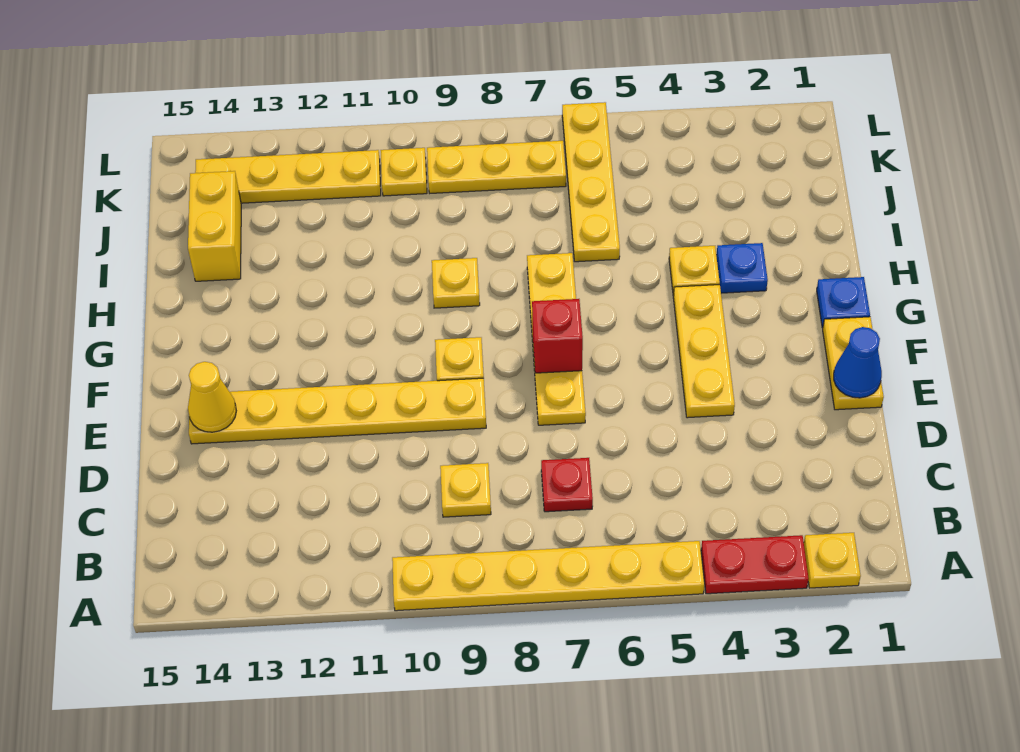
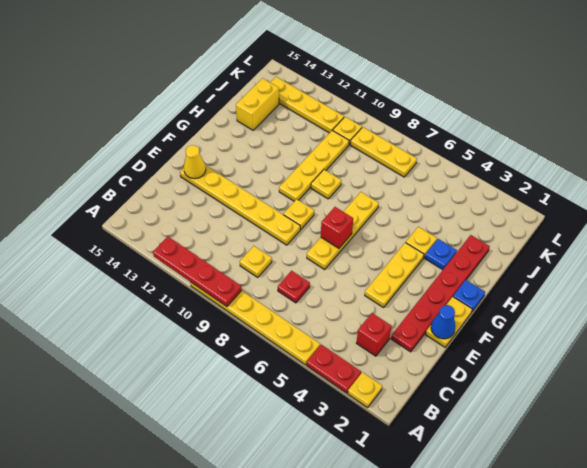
none -> red plate A9:A12 level 2
none -> red brick C3 level 1
none -> red plate D2:I2 level 1
yellow plate I6:L6 level 1 -> yellow plate G10:J10 level 1

